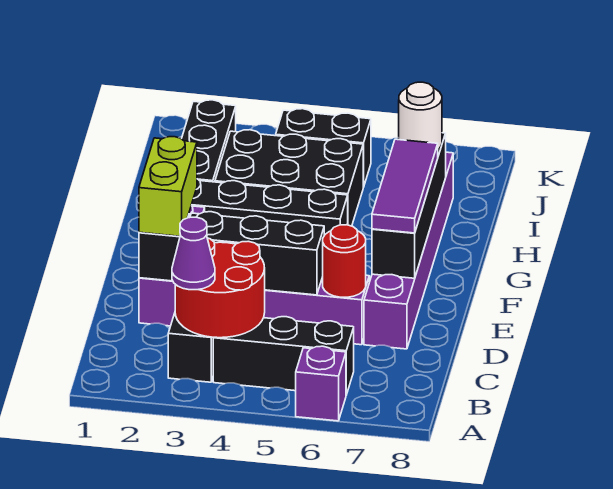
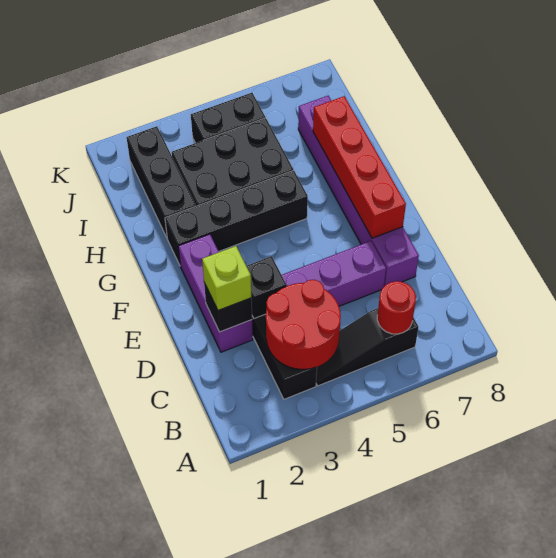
purple brick A6 level 1 -> none
purple cone B3 level 3 -> none
black brick B4:B6 level 1 -> black slope B4:B6 level 1 top 6
lime brick D2:E2 level 3 -> lime brick D2 level 3
black brick D3:D5 level 2 -> black brick D3 level 2
red round brick D6 level 2 -> red round brick B6 level 2
black brick E7:H7 level 2 -> red brick E7:H7 level 2
purple tile E7:G7 level 3 -> none
white round brick H7 level 3 -> none

